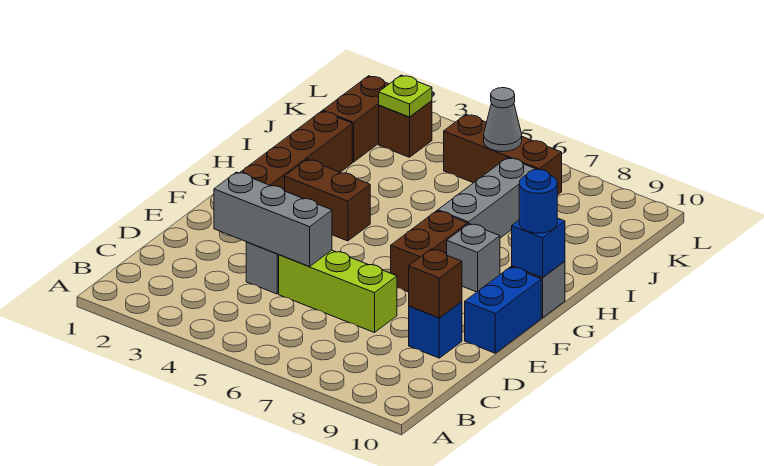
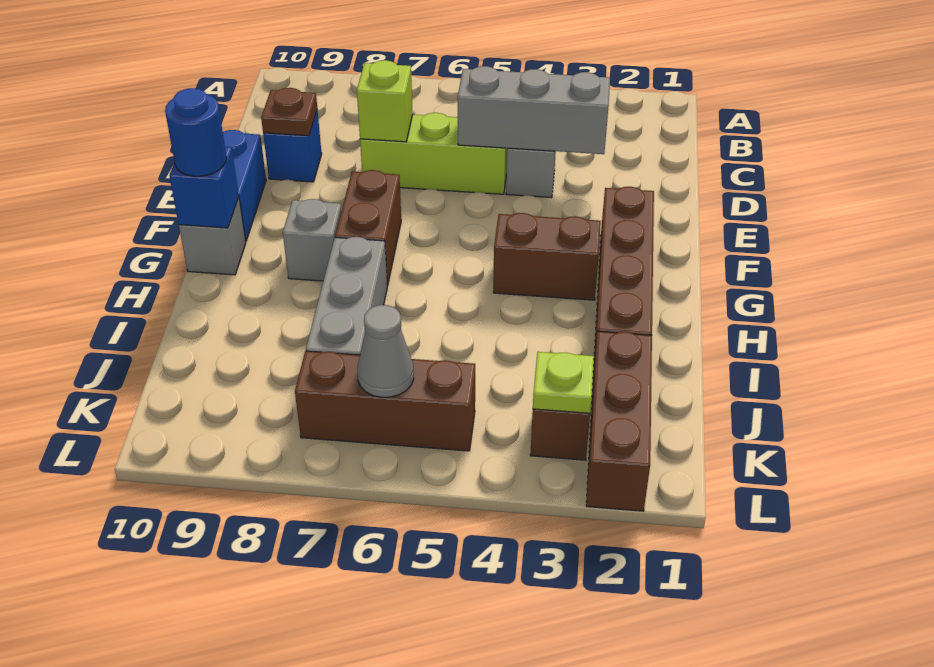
none -> lime brick D7 level 2
brown brick D9 level 2 -> brown plate D9 level 2
brown brick J2:K2 level 1 -> brown brick J2:L2 level 1

